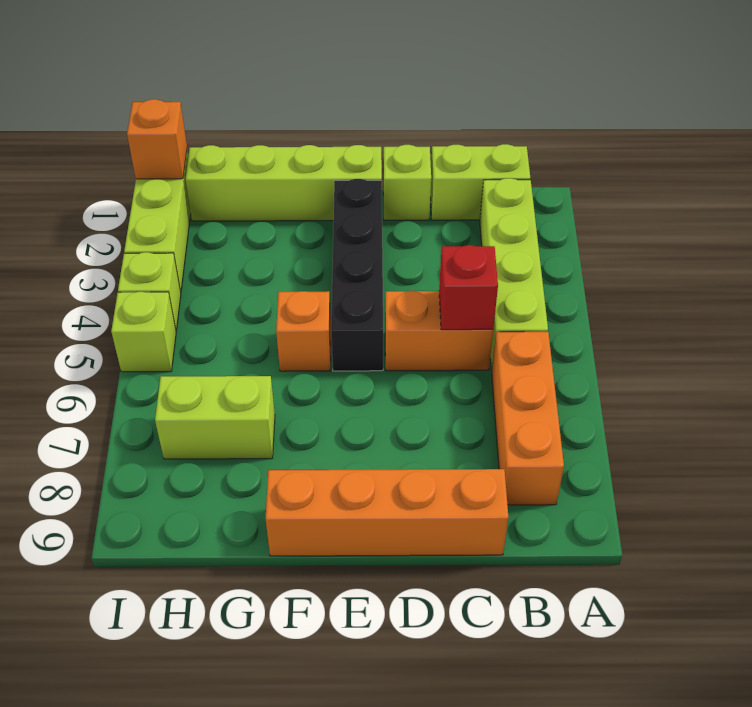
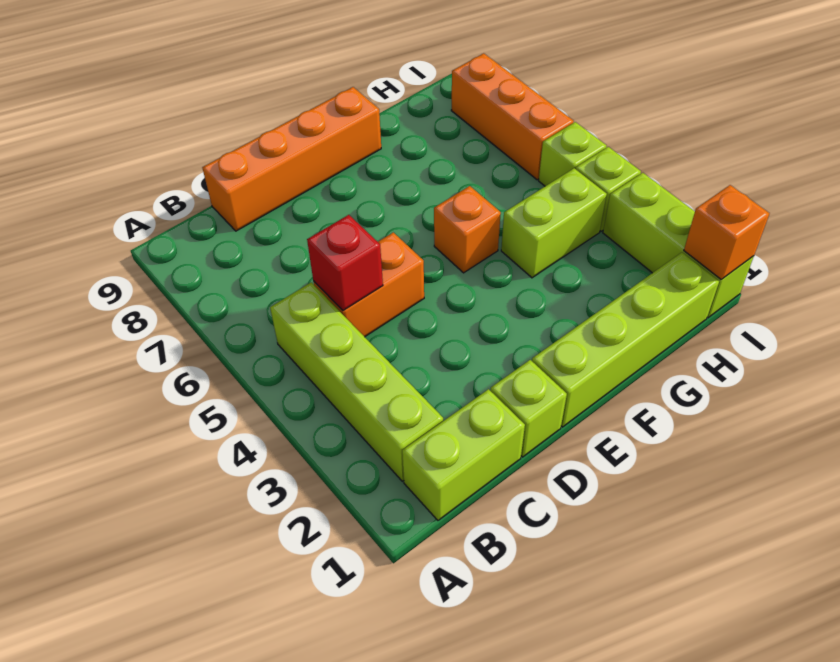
orange brick B6:B8 level 1 -> orange brick I6:I8 level 1
black brick E2:E5 level 1 -> none
lime brick G7:H7 level 1 -> lime brick G4:H4 level 1

